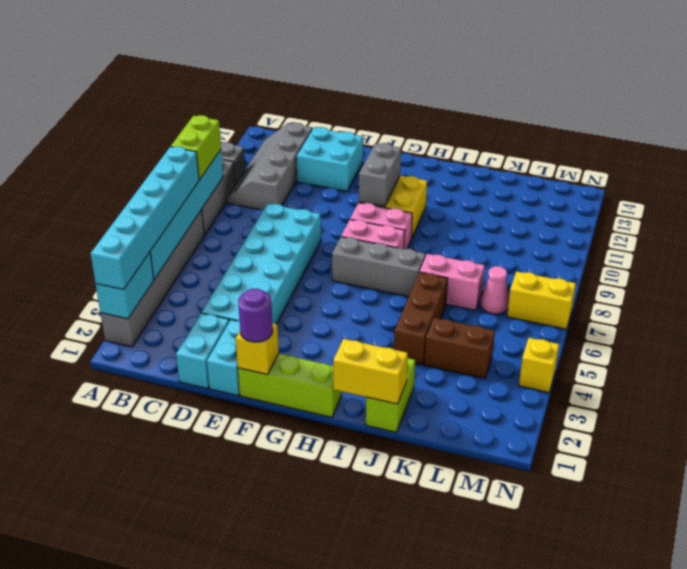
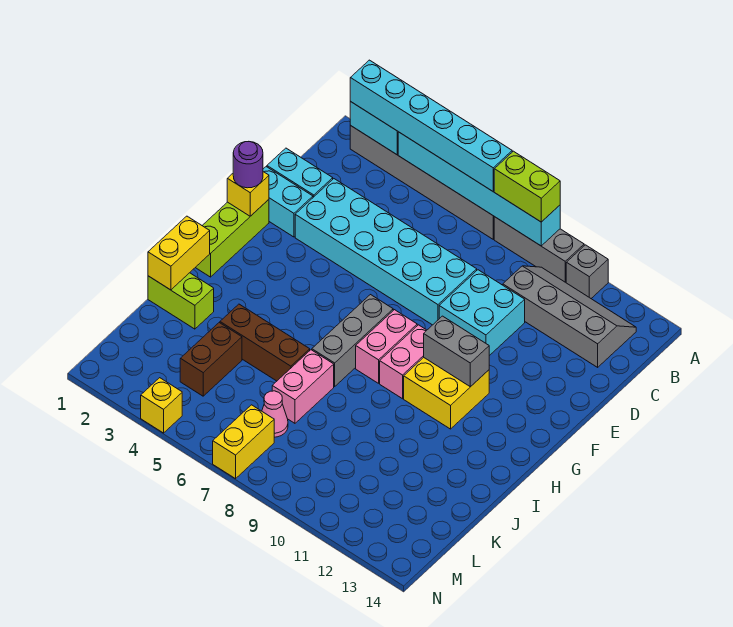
cyan brick D12:E13 level 1 -> cyan brick D9:E10 level 1

